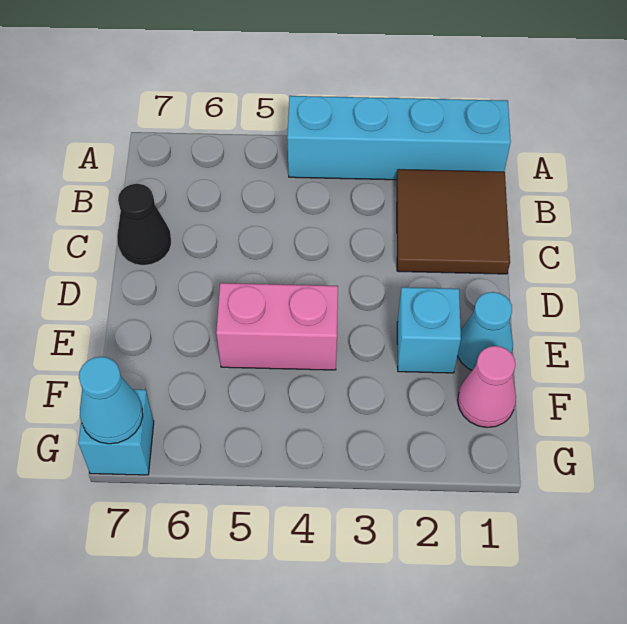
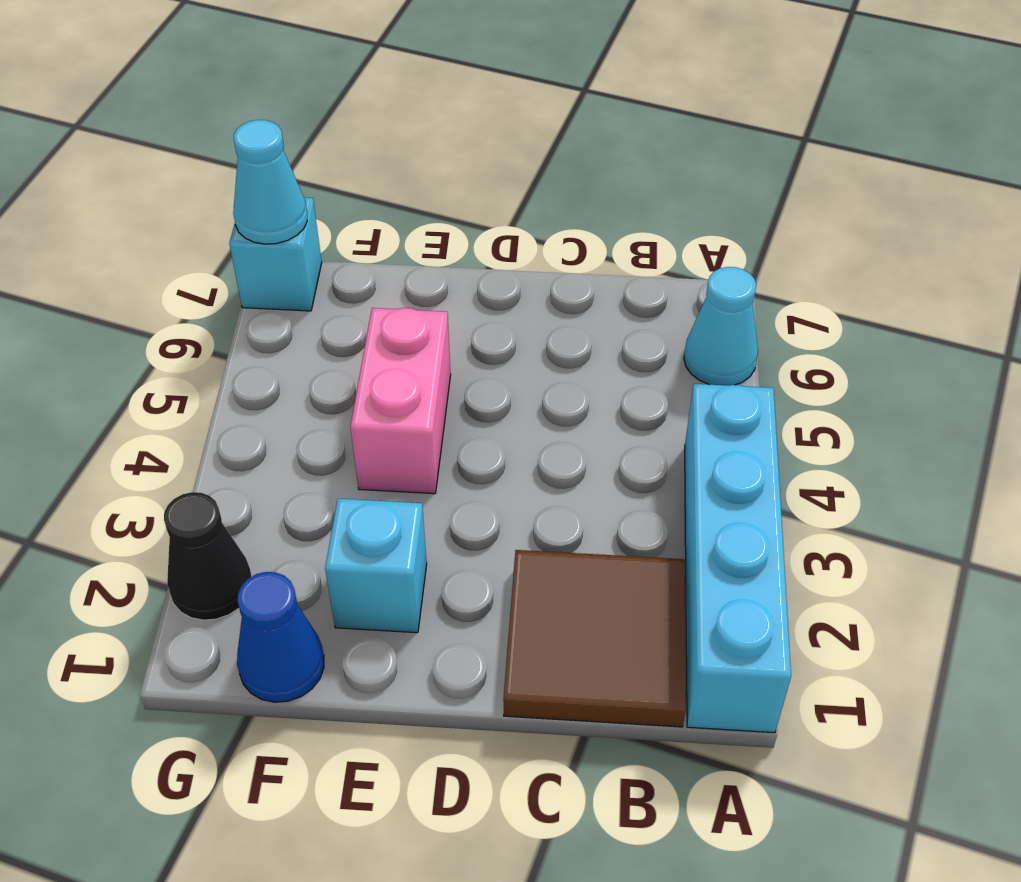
black cone C7 level 1 -> black cone G2 level 1
cyan cone E1 level 1 -> cyan cone A6 level 1
pink cone F1 level 1 -> blue cone F1 level 1

